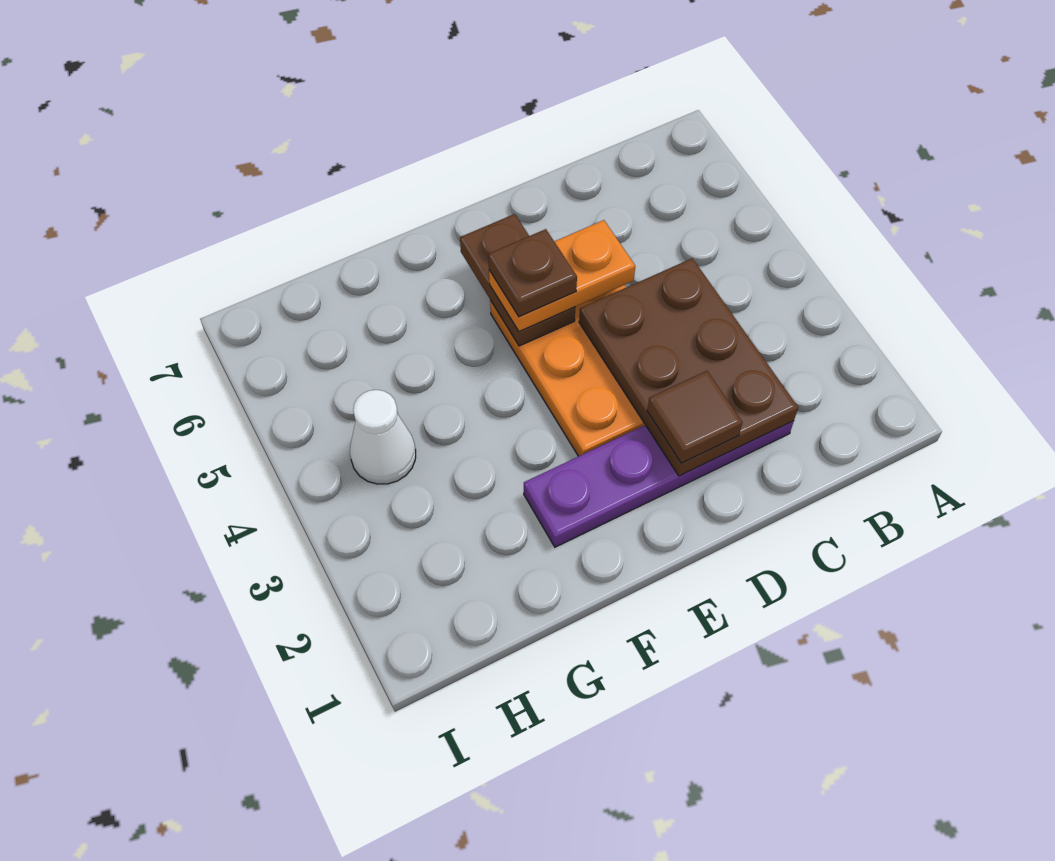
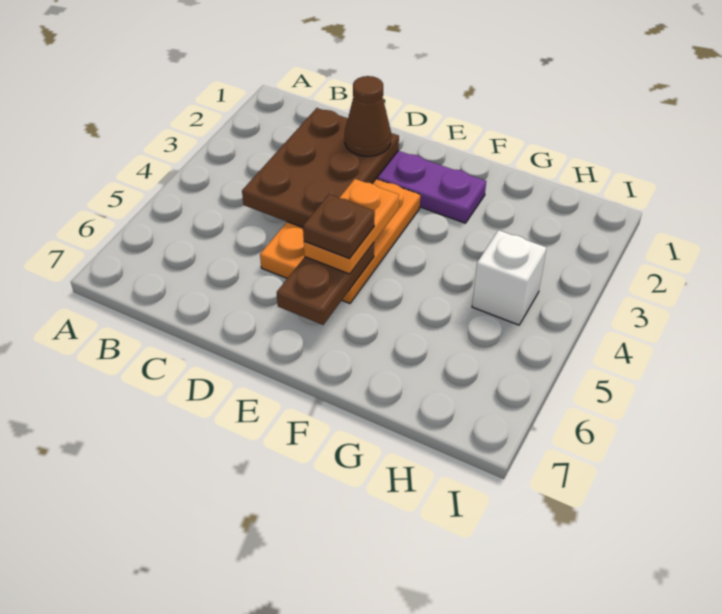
brown tile D2 level 3 -> brown cone D2 level 3
orange plate D5:E5 level 3 -> orange plate E4:E5 level 3
white cone H4 level 1 -> white brick H4 level 1

